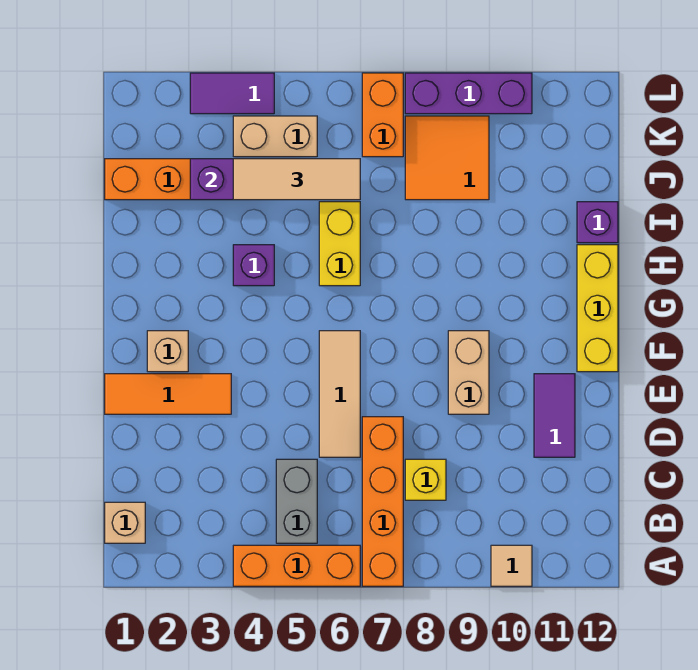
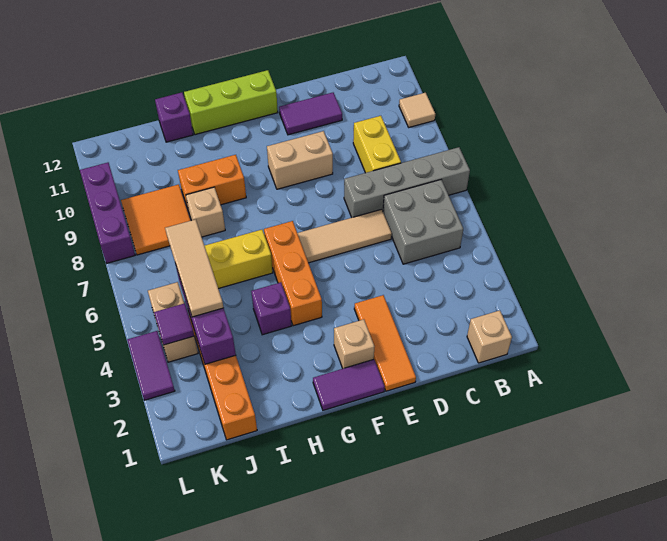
orange brick A4:A6 level 1 -> orange brick G4:G6 level 1
orange brick A7:D7 level 1 -> grey brick A7:D7 level 1
grey brick B5:C5 level 1 -> grey brick B5:C6 level 1
yellow brick C8 level 1 -> yellow brick C8:C9 level 1
none -> purple tile F1:G1 level 1
yellow brick F12:H12 level 1 -> lime brick F12:H12 level 1
none -> tan brick I8 level 1
none -> purple tile K4 level 2
orange brick K7:L7 level 1 -> orange brick H9:I9 level 1

